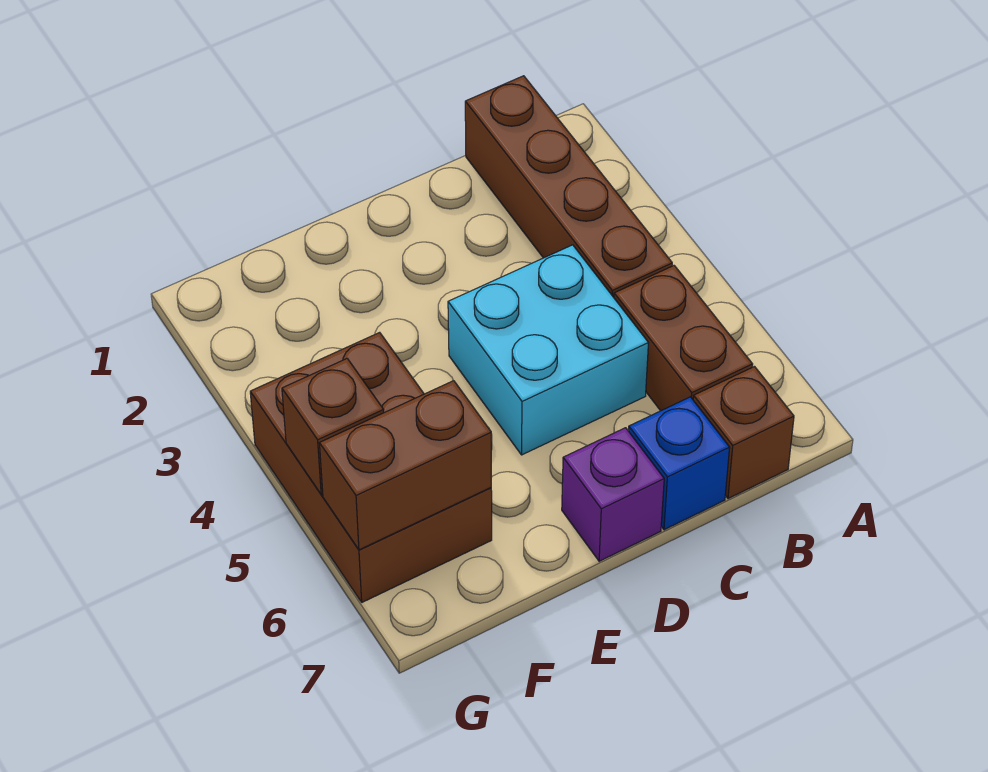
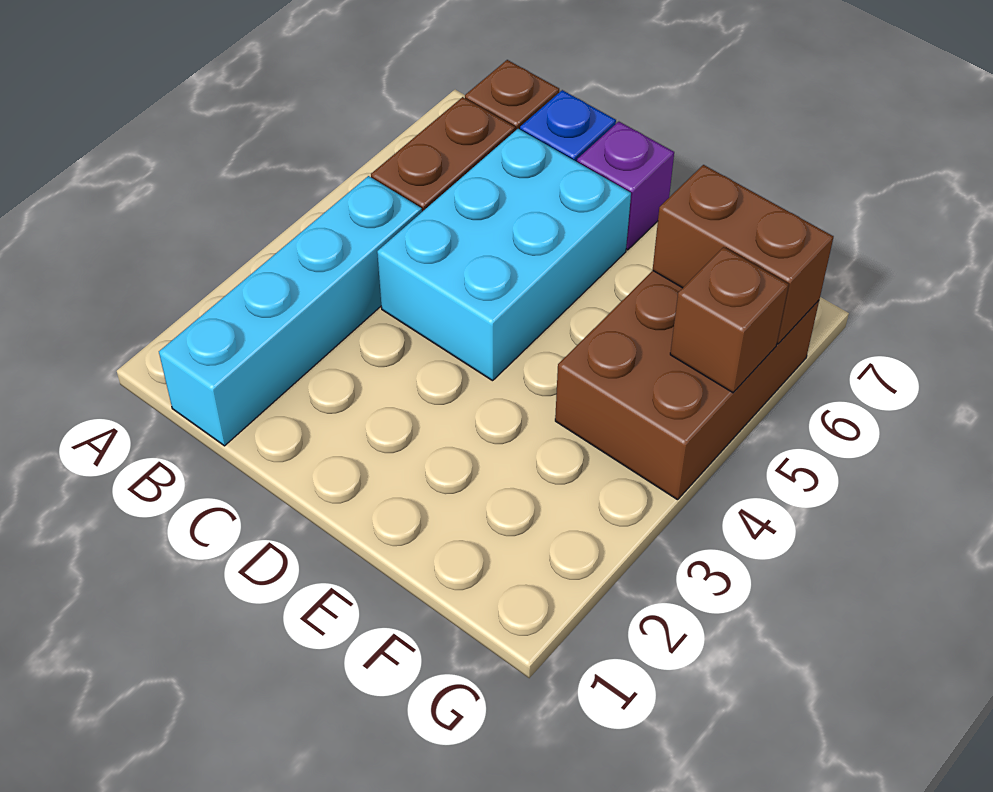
brown brick B1:B4 level 1 -> cyan brick B1:B4 level 1
cyan brick C4:D5 level 1 -> cyan brick C4:D6 level 1

